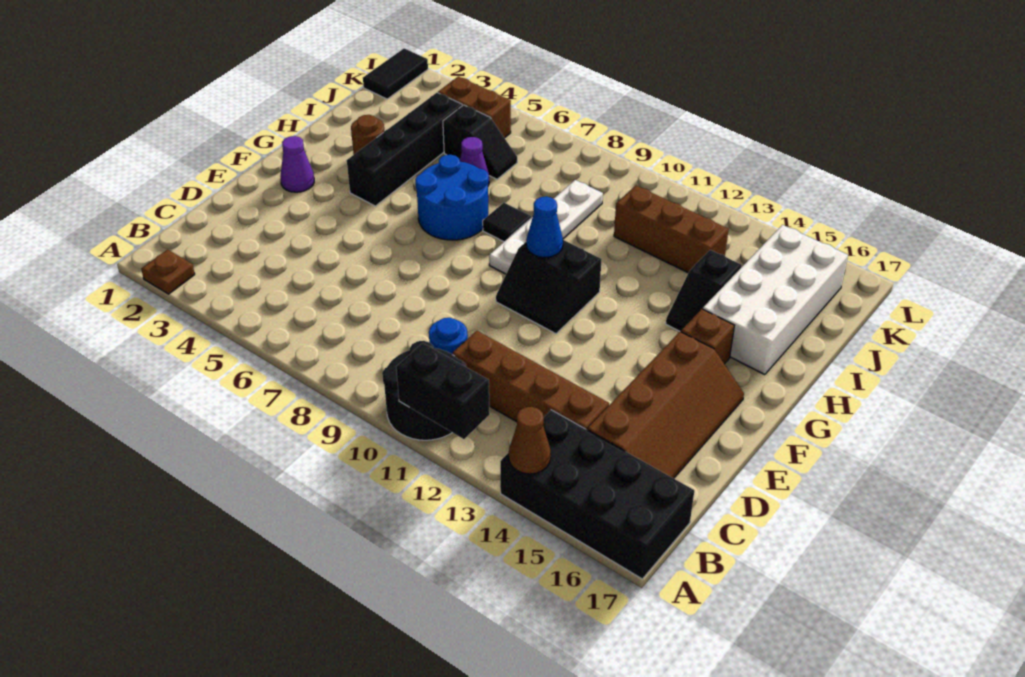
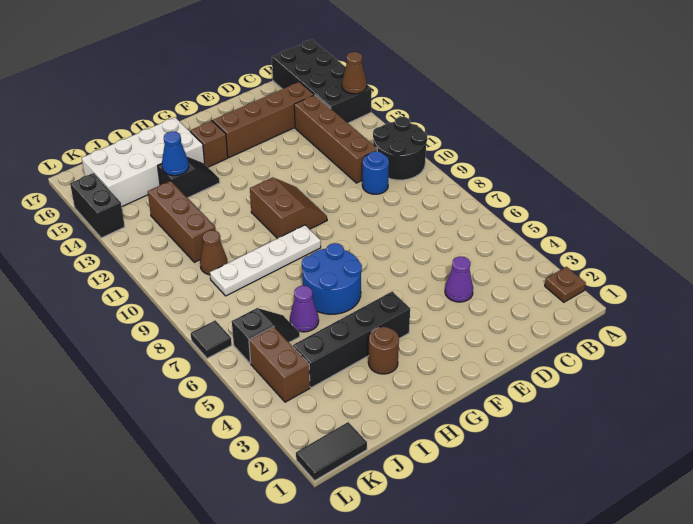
black brick A11:A12 level 2 -> black brick L14:L15 level 1
purple cone F2 level 1 -> purple cone D4 level 1
black slope F10:G11 level 1 top G -> brown slope F10:G11 level 1 top G
blue cone G10 level 2 -> blue cone I14 level 2
black tile H8 level 1 -> black tile L7 level 1
black slope J5:J6 level 1 top 5 -> black slope J6:K6 level 1 top K
none -> brown cone J10 level 1

